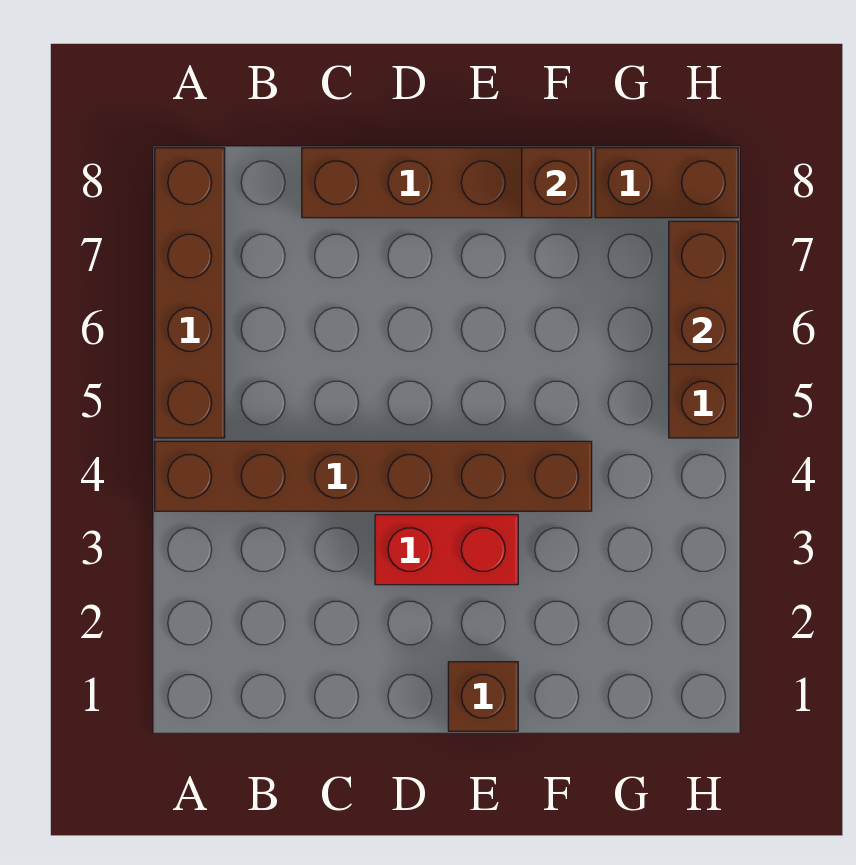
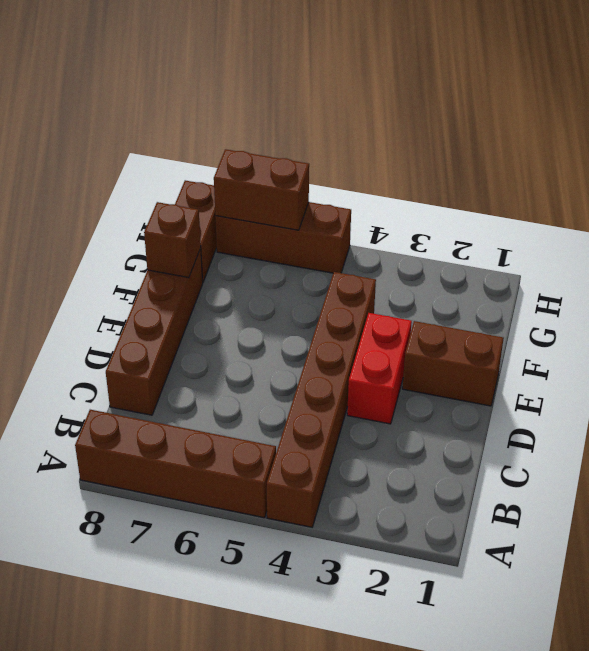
brown brick E1 level 1 -> brown brick E1:E2 level 1

